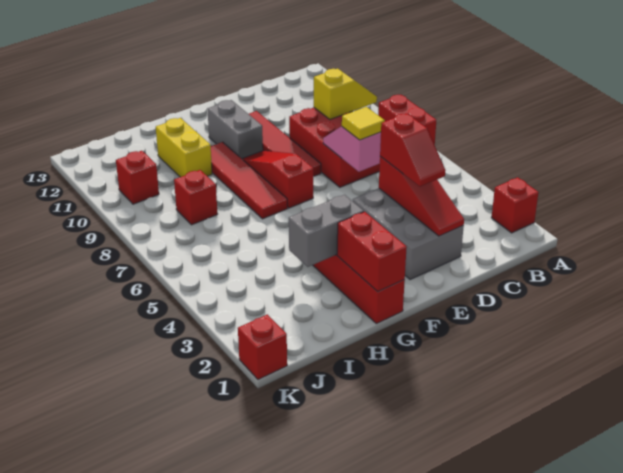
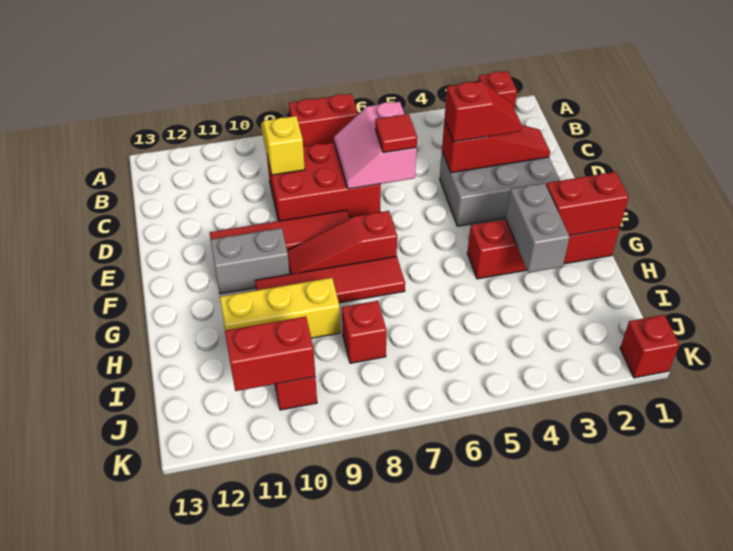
pink slope D6:D7 level 2 top 6 -> pink slope C6:D7 level 2 top 6
yellow tile D6 level 3 -> red tile D6 level 3
yellow brick H10:H11 level 1 -> yellow brick H9:H11 level 1
none -> red brick J10:J11 level 2

